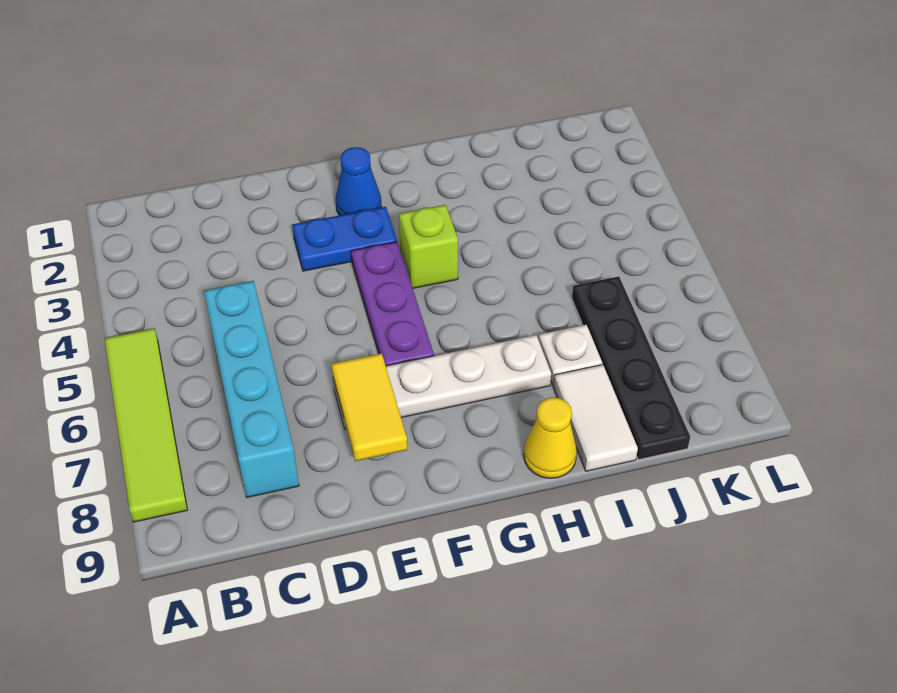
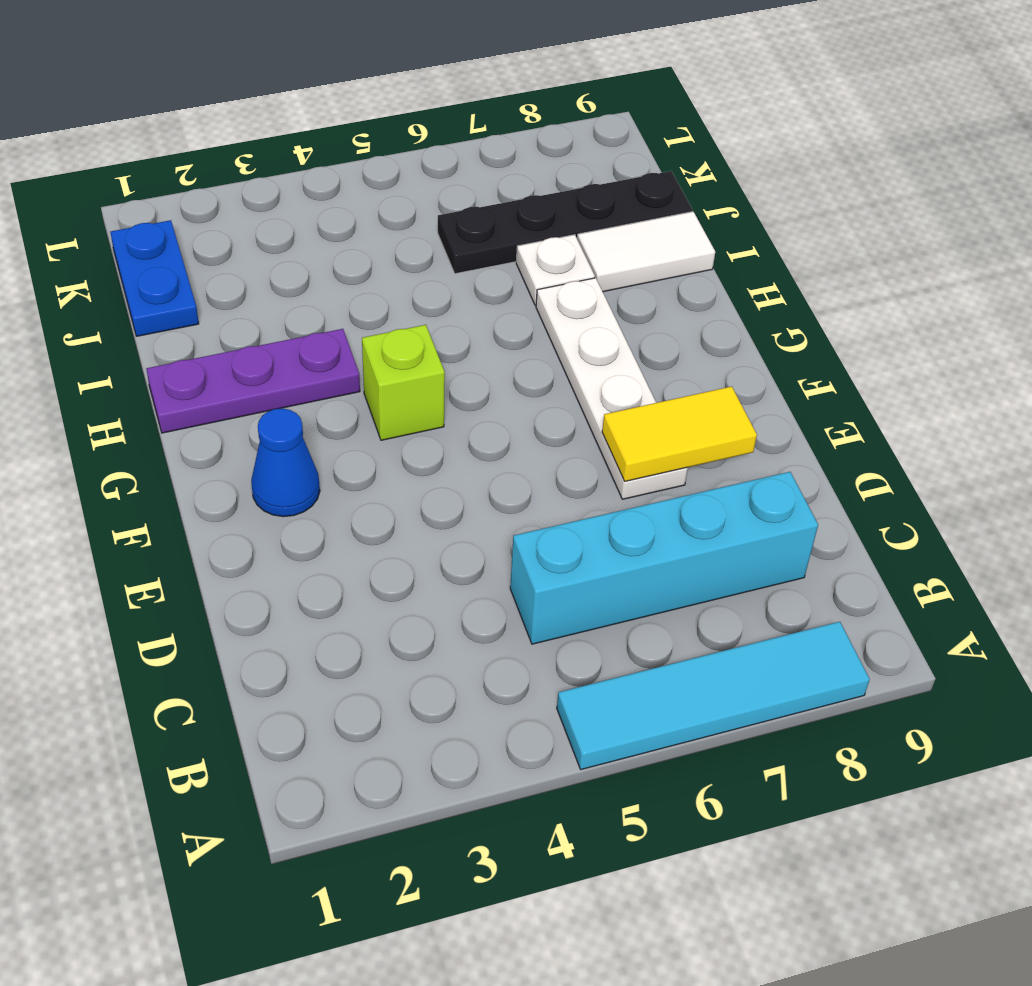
lime tile A5:A8 level 1 -> cyan tile A5:A8 level 1
blue plate E3:F3 level 1 -> blue plate J1:K1 level 1
purple plate F4:F6 level 1 -> purple plate H1:H3 level 1
yellow cone H9 level 1 -> none

